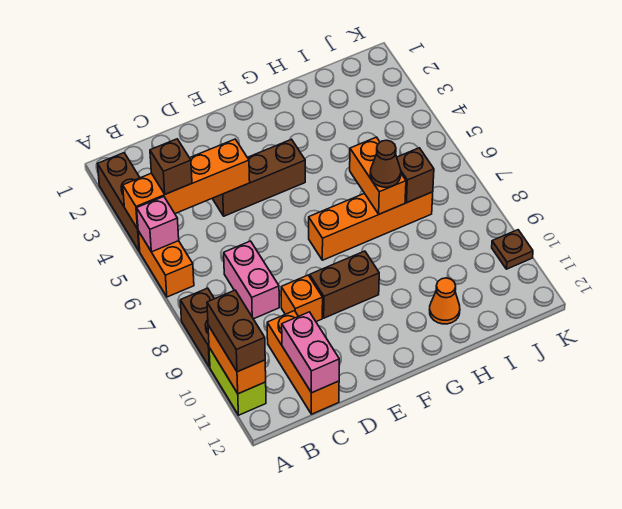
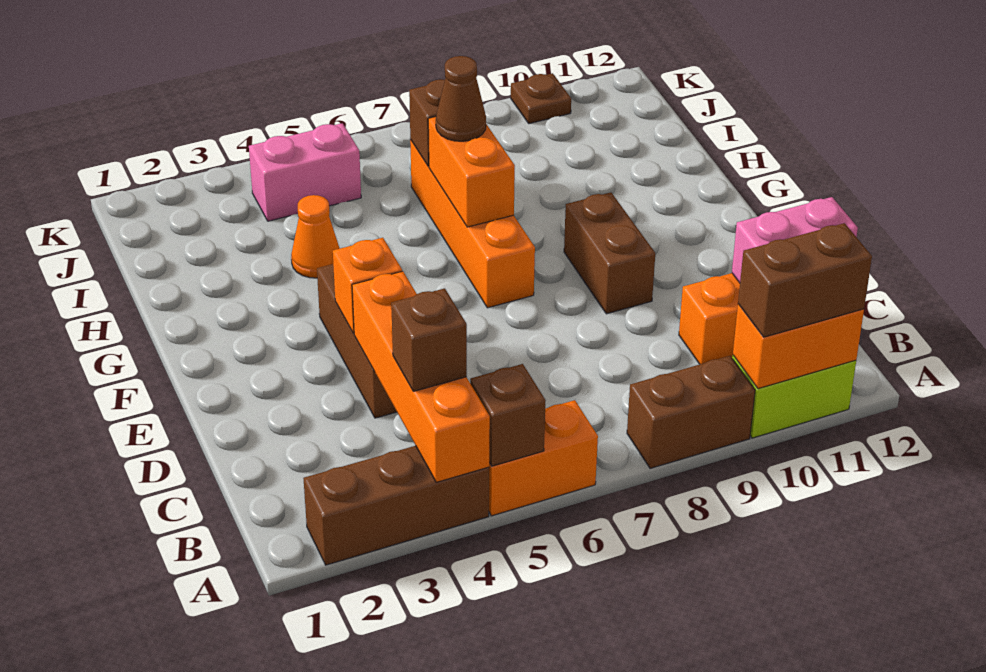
pink brick A5 level 2 -> brown brick A5 level 2
pink brick C7:C8 level 1 -> pink brick J4:J5 level 1
orange brick D9 level 1 -> orange brick E4 level 2
orange brick H6:H7 level 2 -> orange brick G7:H7 level 2
orange cone H11 level 1 -> orange cone H4 level 1

